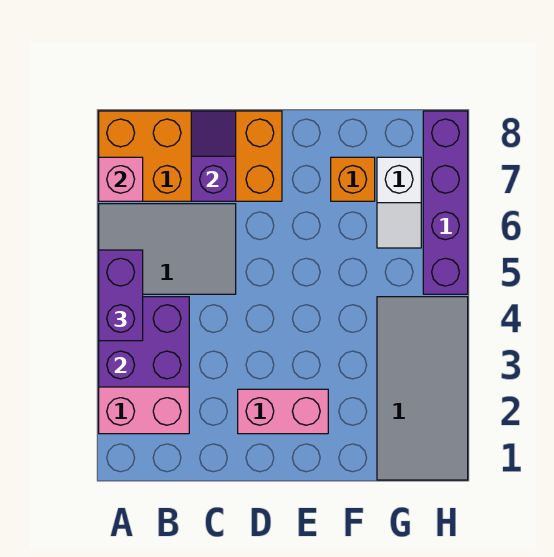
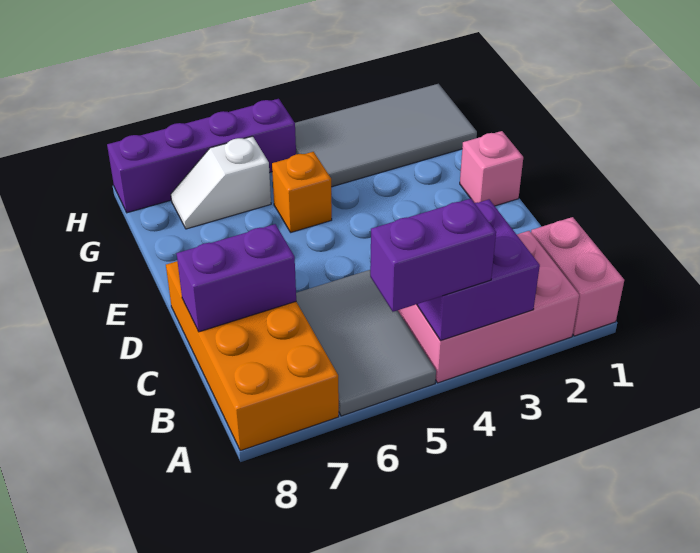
pink brick A7 level 2 -> pink brick E1 level 1
purple slope C7:C8 level 2 top 7 -> purple brick C7:C8 level 2
pink brick D2:E2 level 1 -> pink brick A1:B1 level 1
orange brick F7 level 1 -> orange brick F5 level 1
white slope G6:G7 level 1 top 7 -> white slope G6:G7 level 1 top 6

